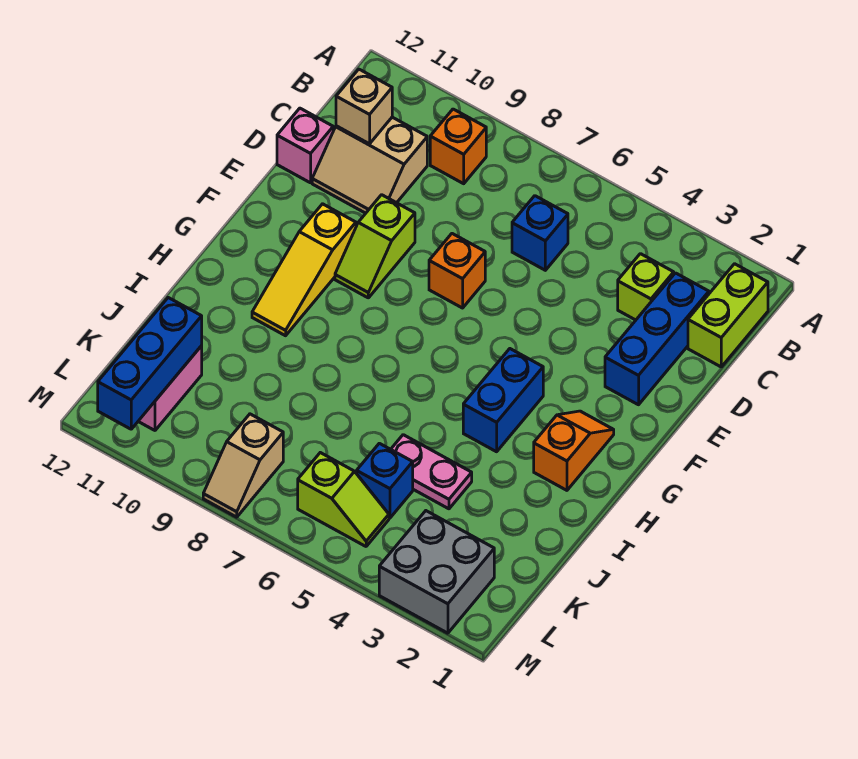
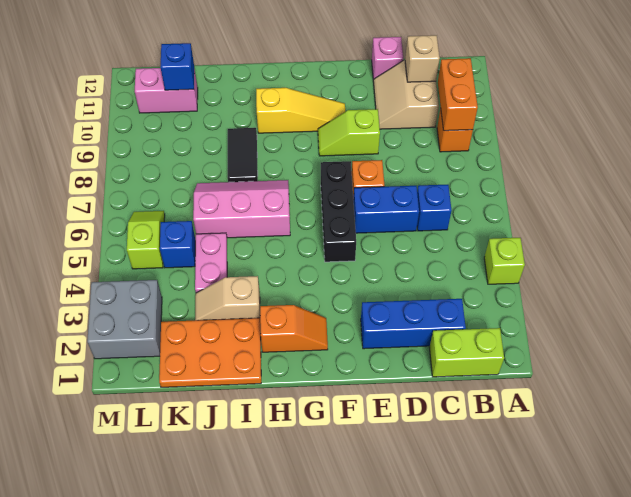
none -> orange brick B9:B10 level 2
lime brick C3 level 1 -> lime brick A4 level 1
none -> black brick F5:F7 level 1
yellow slope F10:H10 level 1 top F -> yellow slope F10:H10 level 1 top H
blue brick G4:H4 level 1 -> blue brick D6:E6 level 1
none -> pink slope H6:J7 level 1 top 6
none -> orange plate I1:K2 level 1
none -> black tile I8:I9 level 1
blue brick K11:M11 level 2 -> blue brick K11 level 2
lime slope L5:L6 level 1 top 6 -> lime slope L5:L6 level 1 top 5
tan slope L8:M8 level 1 top L -> tan slope I3:J3 level 1 top I

